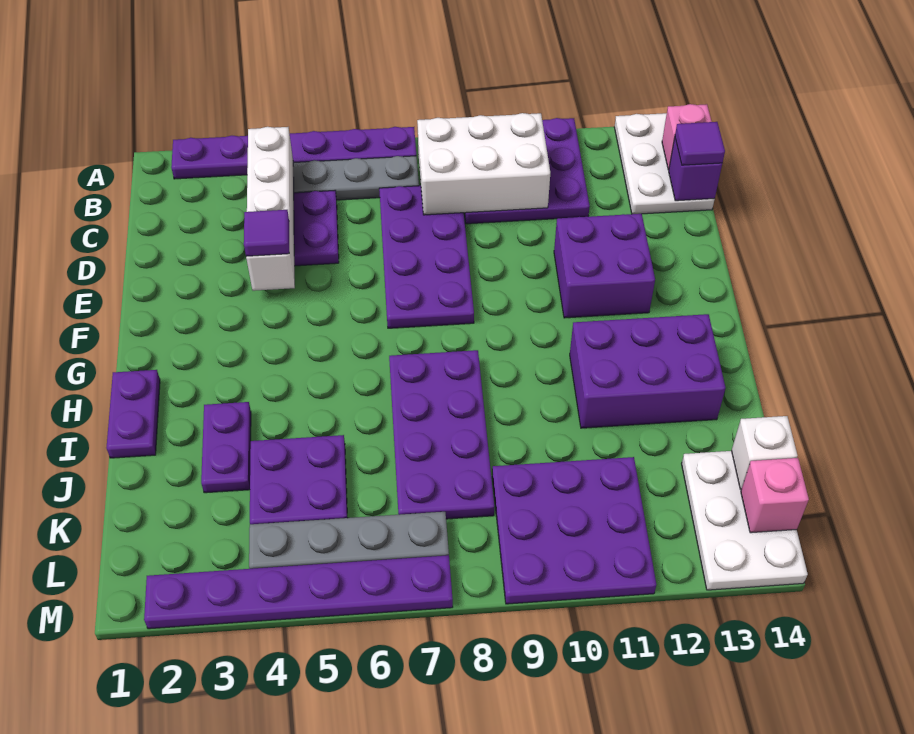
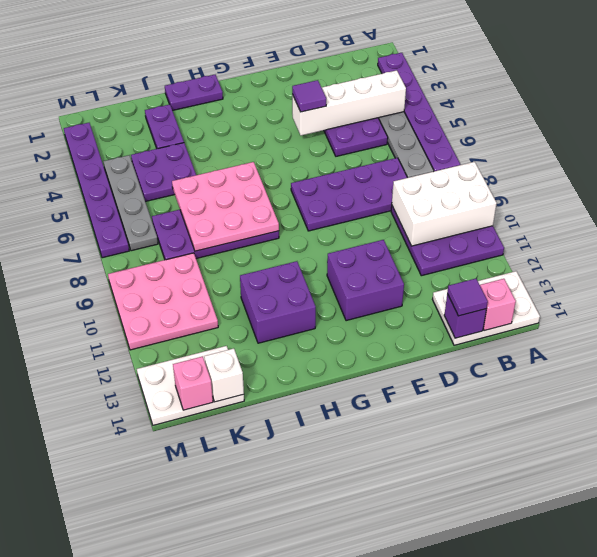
white brick B8:C10 level 2 -> white brick A9:C10 level 2
none -> pink plate H6:J8 level 2
purple brick H11:I13 level 1 -> purple brick H11:I12 level 1
purple plate I3:J3 level 1 -> purple plate J2:J3 level 1
purple plate K9:M11 level 1 -> pink plate K9:M11 level 1

